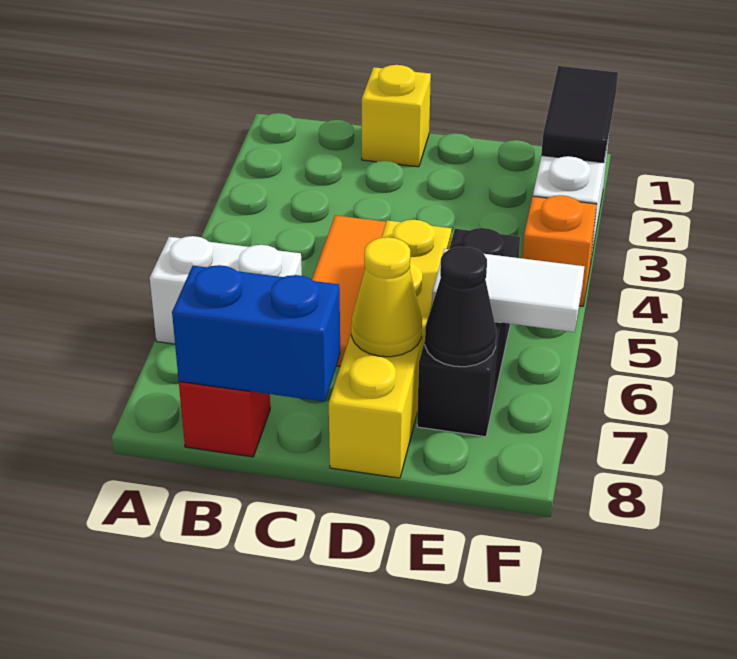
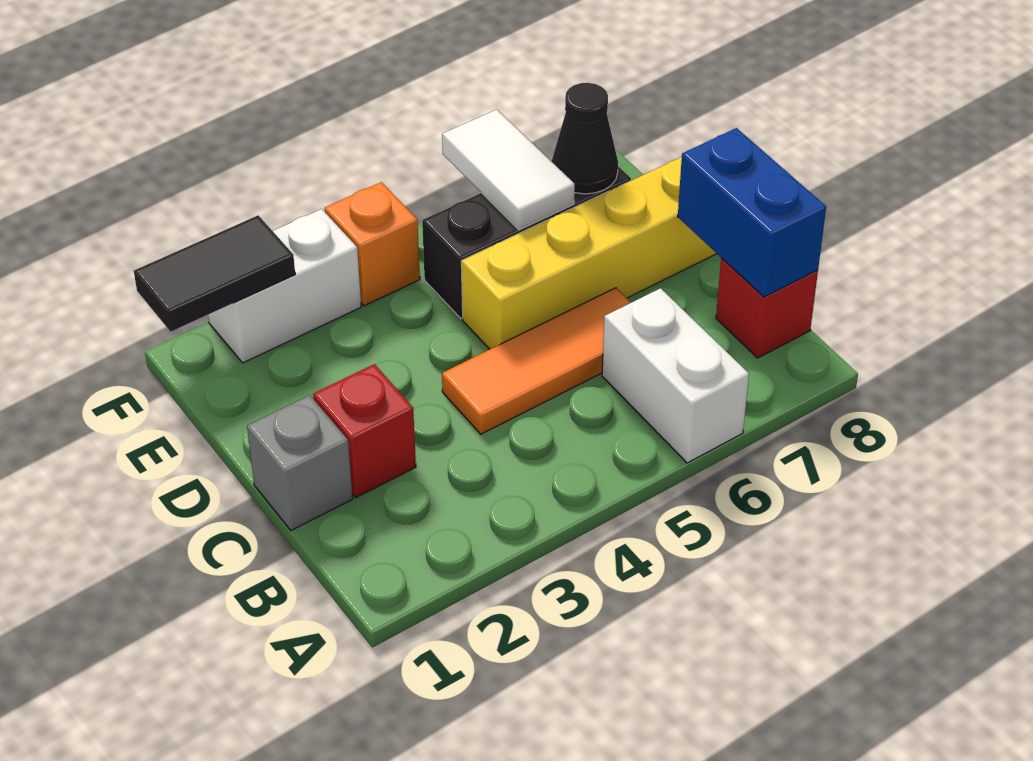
yellow brick C1 level 1 -> grey brick C1 level 1
none -> red brick C2 level 1
yellow cone D7 level 2 -> none

